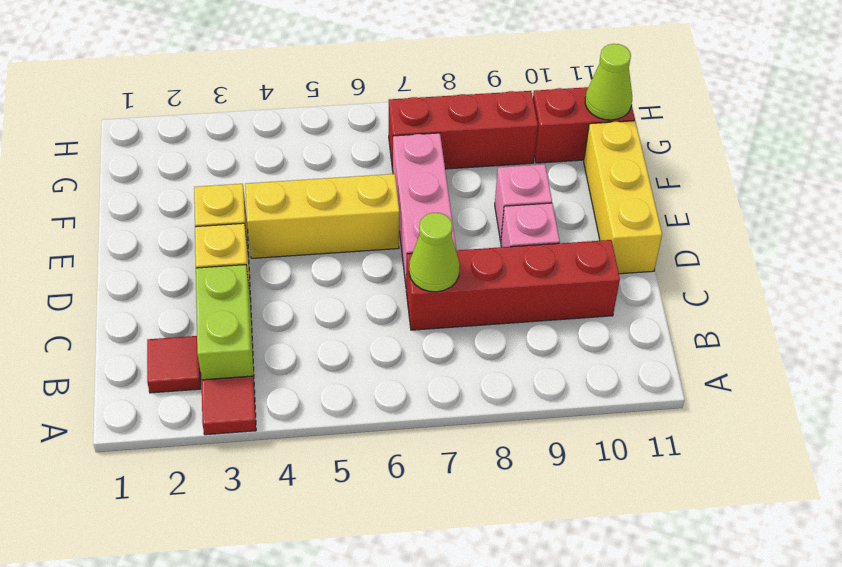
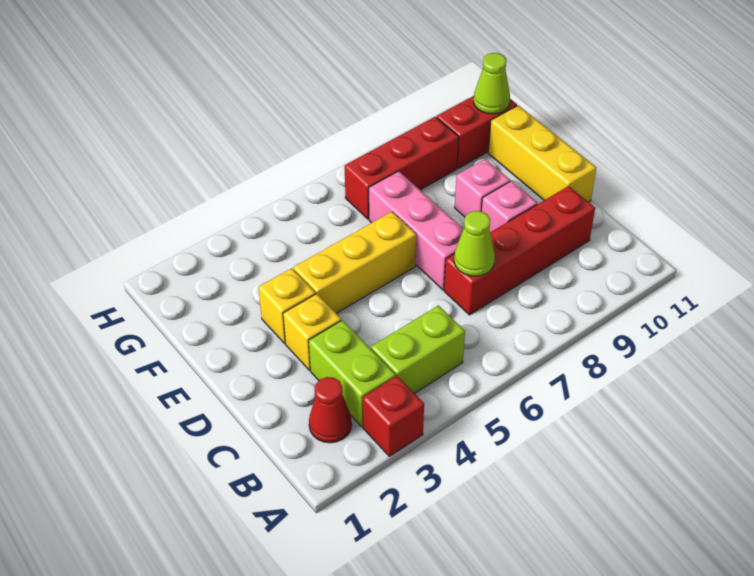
red tile A3 level 1 -> red brick A3 level 1
red tile B2 level 1 -> red cone B2 level 1
none -> lime brick B4:B5 level 1

